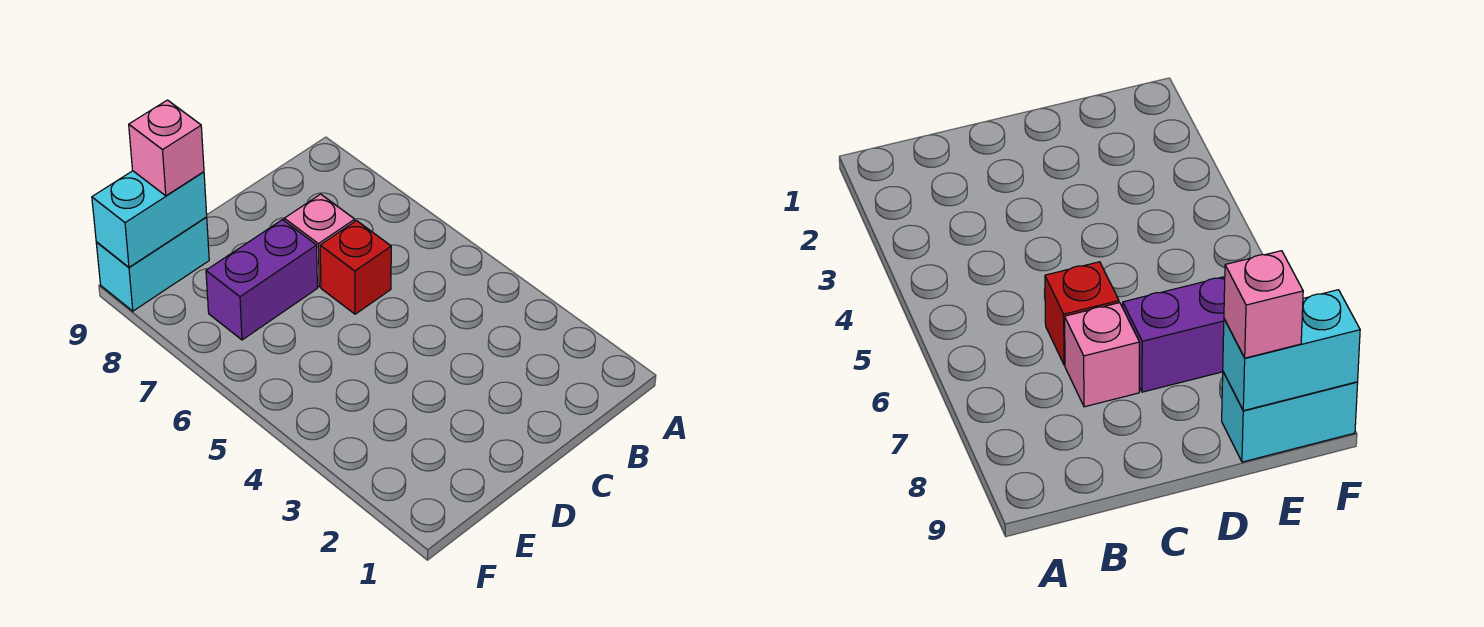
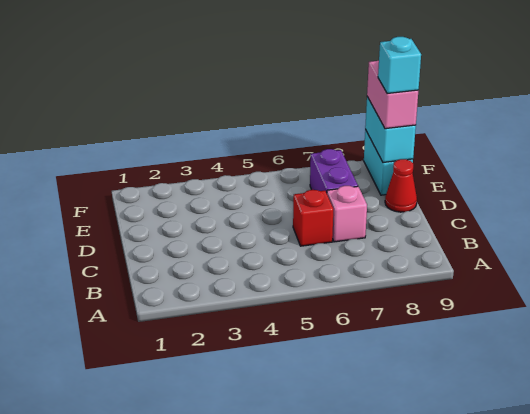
none -> red cone D9 level 1
pink brick E9 level 3 -> pink brick E9:F9 level 3
none -> cyan brick E9 level 4

